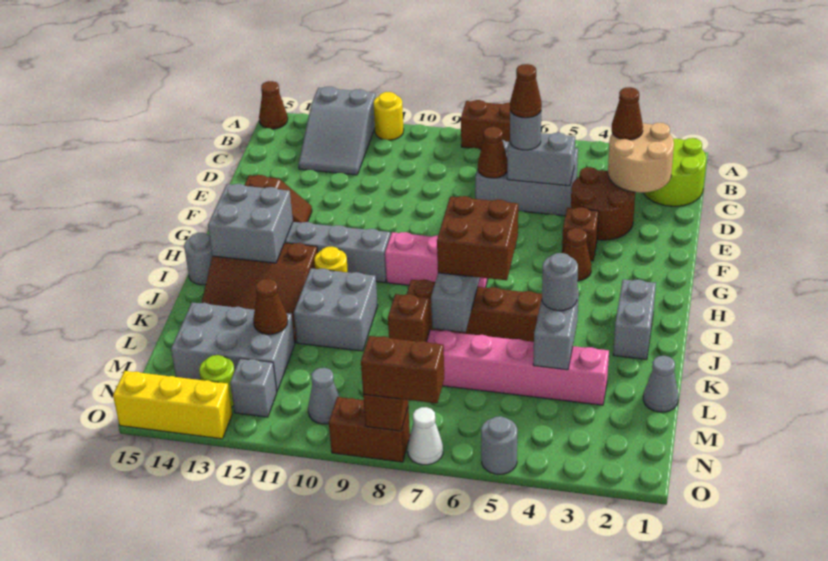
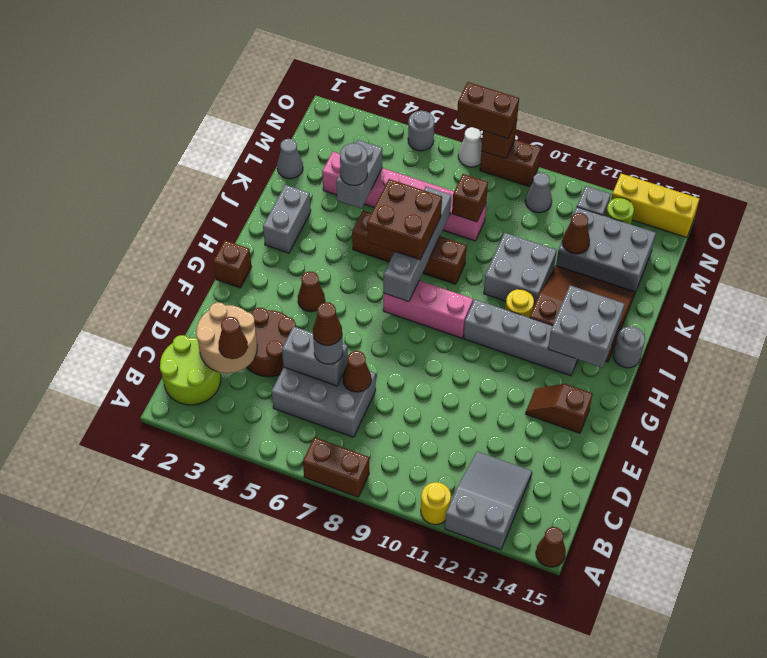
brown brick F4 level 1 -> brown brick G1 level 1

